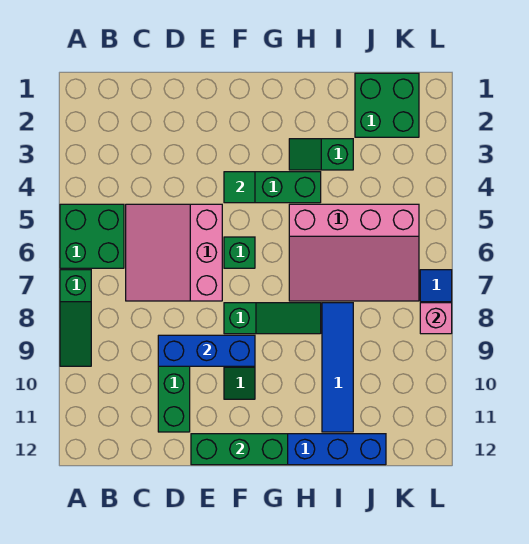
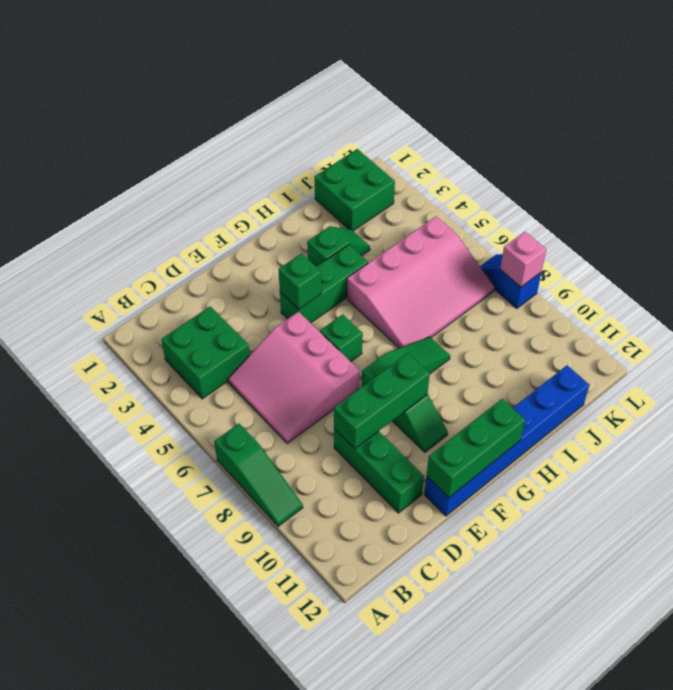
green brick A5:B6 level 1 -> green brick B3:C4 level 1
blue brick D9:F9 level 2 -> green brick D9:F9 level 2
green tile F4 level 2 -> green brick F4 level 2
green slope H3:I3 level 1 top I -> green slope H3:I3 level 1 top H
blue tile I8:I11 level 1 -> none

